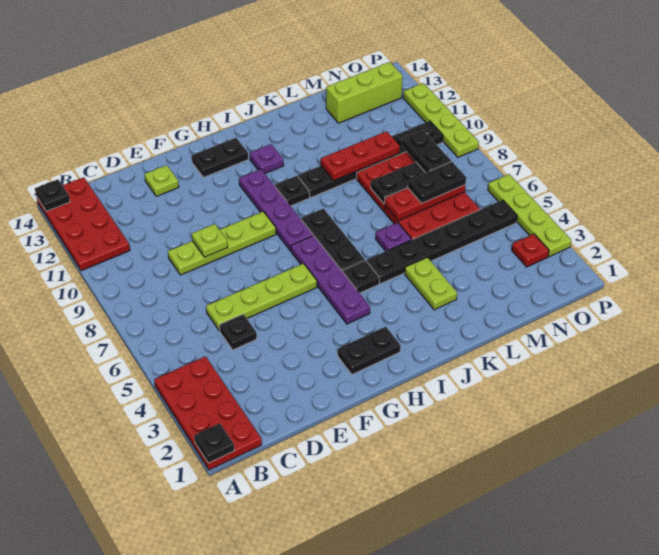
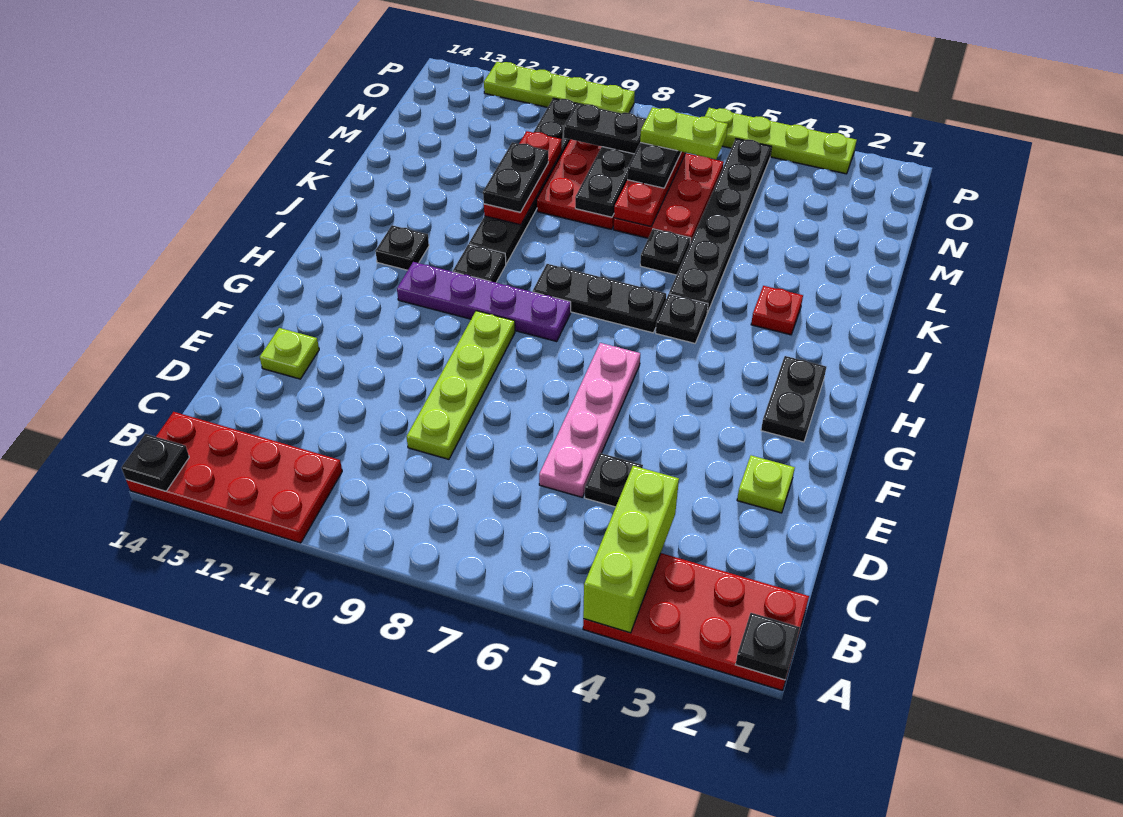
lime plate D6:G6 level 1 -> pink plate D6:G6 level 1
lime plate E9 level 2 -> lime plate E2 level 1
black plate G13:H13 level 1 -> black plate K10:L10 level 3
purple plate H4:H7 level 1 -> none
purple plate I12 level 1 -> black plate I12 level 1
lime plate K3:K4 level 1 -> lime plate N6:N7 level 4
purple plate K6 level 1 -> black plate K6 level 1
lime brick M13:O13 level 1 -> lime brick A4:C4 level 2
red plate O3 level 1 -> red plate J3 level 1

